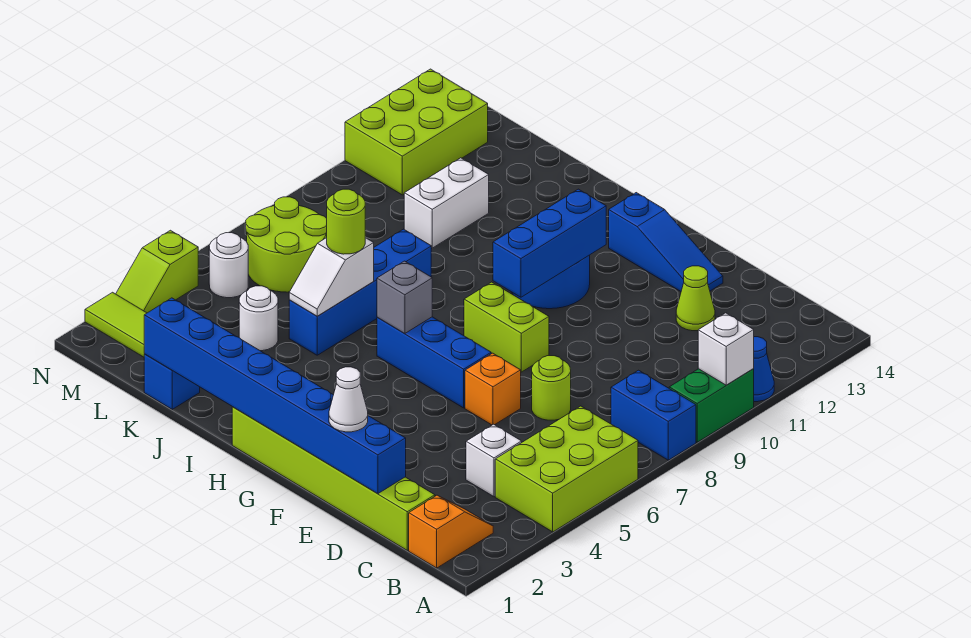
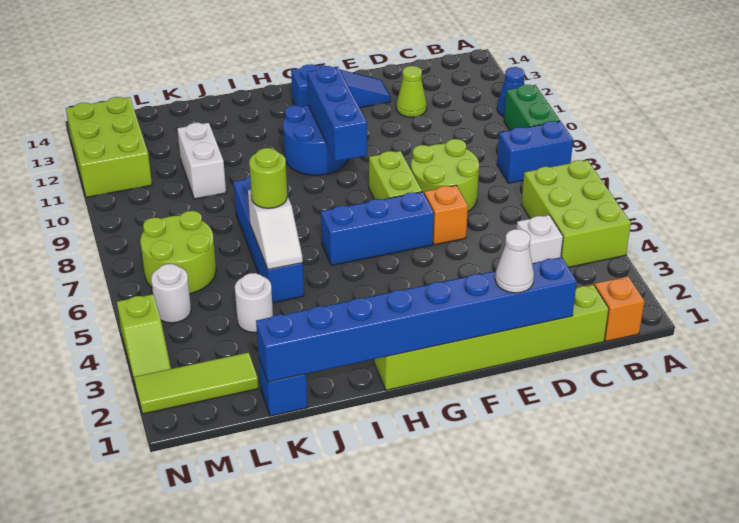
white brick A10 level 2 -> none
lime round brick D7 level 1 -> lime round brick D7:E8 level 1
lime brick F8:G8 level 1 -> lime brick F7:F8 level 1
grey brick H6 level 2 -> none

